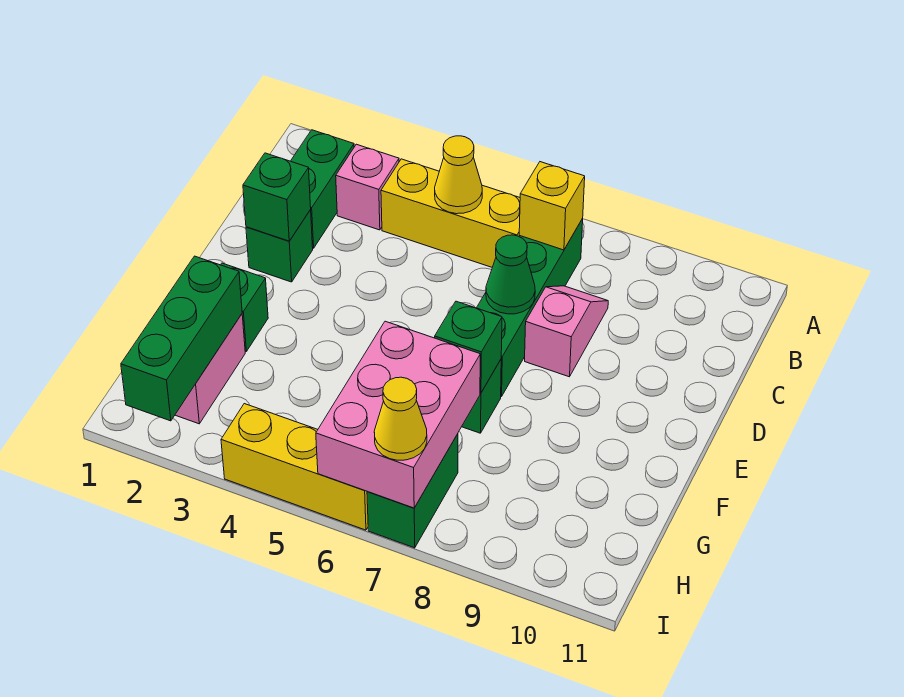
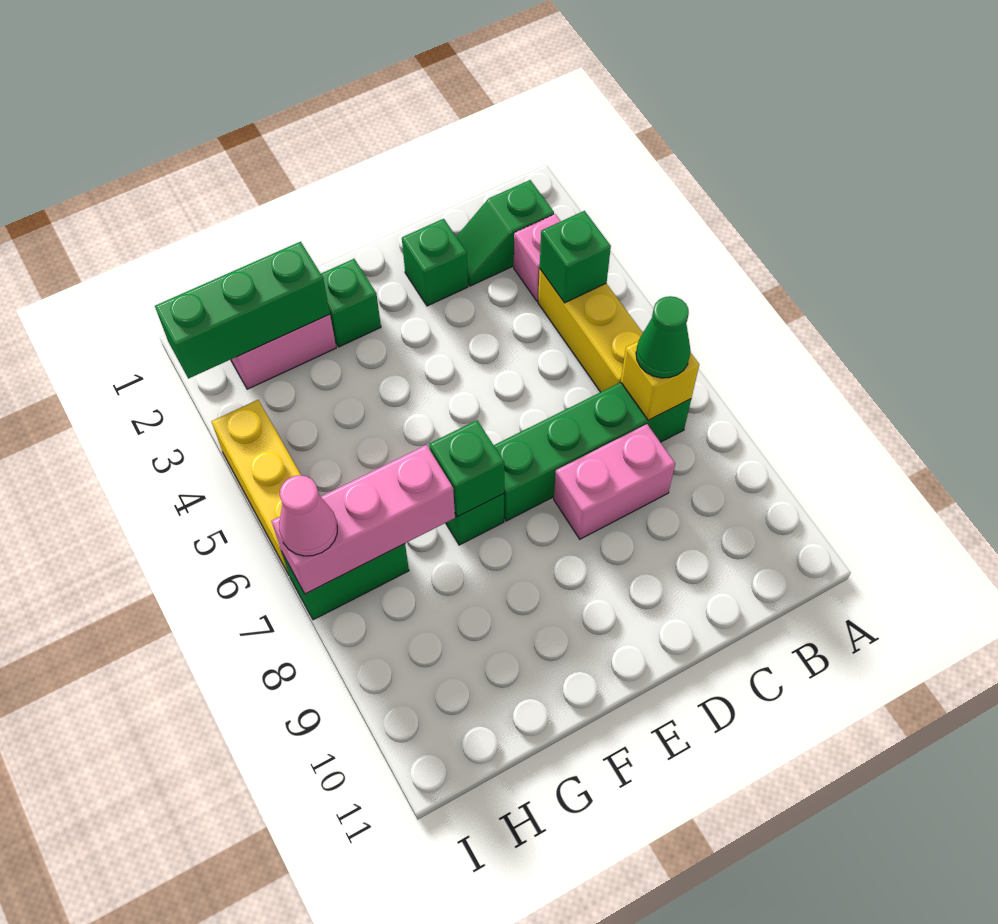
green brick B2:C2 level 1 -> green slope B2:C2 level 1 top B
yellow cone B5 level 2 -> none
pink slope C8:D8 level 1 top D -> pink brick C8:D8 level 1
green brick D2 level 2 -> green brick B4 level 2
green cone D7 level 2 -> green cone B7 level 3
pink brick G6:I7 level 2 -> pink brick G7:I7 level 2
yellow cone I7 level 3 -> pink cone I7 level 3

